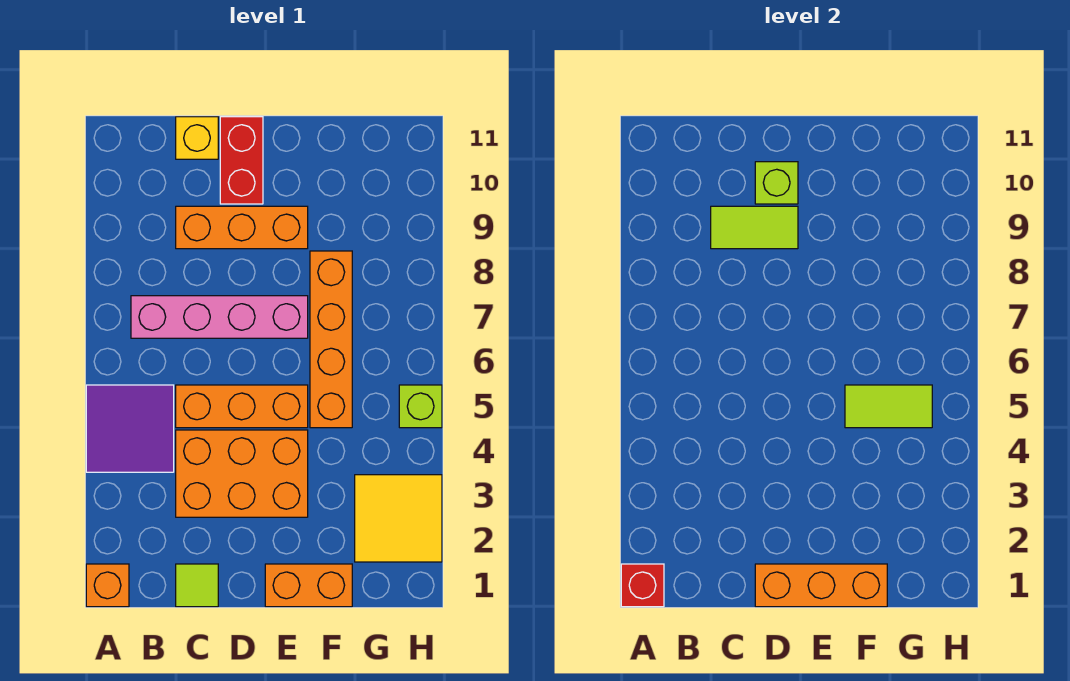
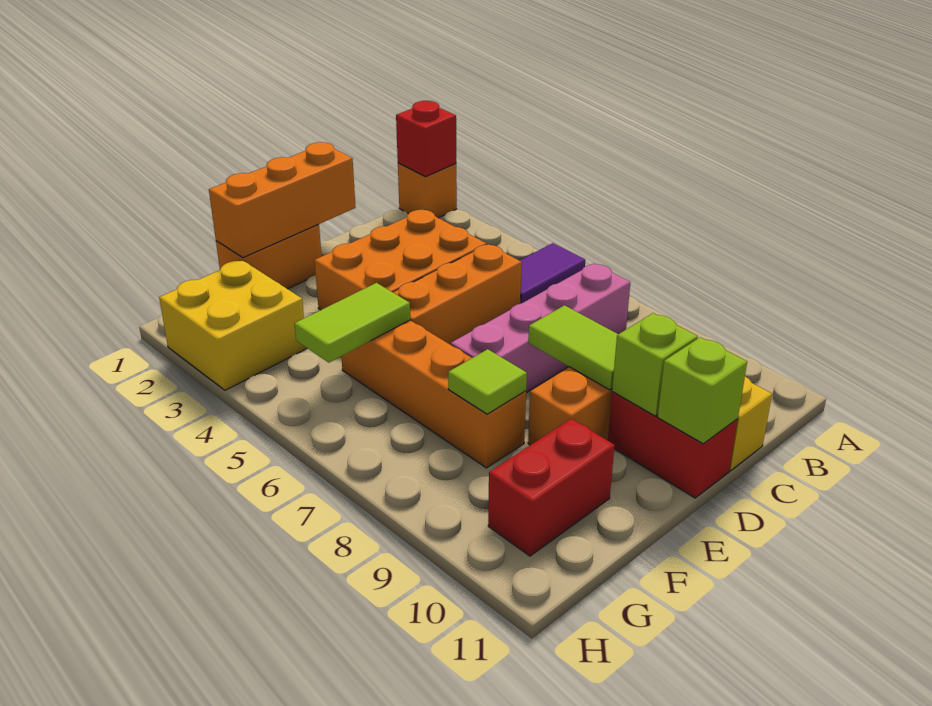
purple tile A4:B5 level 1 -> purple tile A5:B5 level 1
lime tile C1 level 1 -> lime tile F8 level 2
lime tile C9:D9 level 2 -> lime tile D8:D9 level 2
none -> red brick F10:G10 level 1
yellow tile G2:H3 level 1 -> yellow brick G2:H3 level 1
lime brick H5 level 1 -> lime brick D11 level 2

